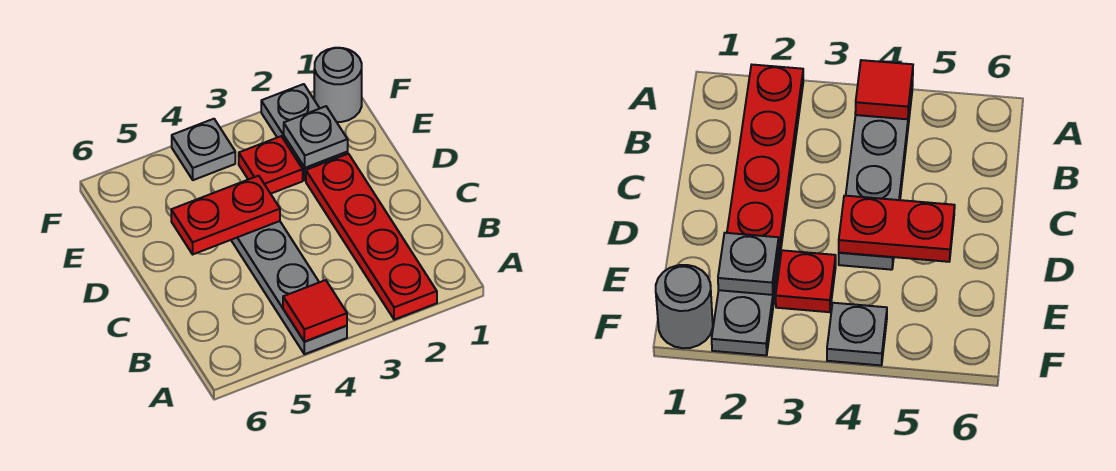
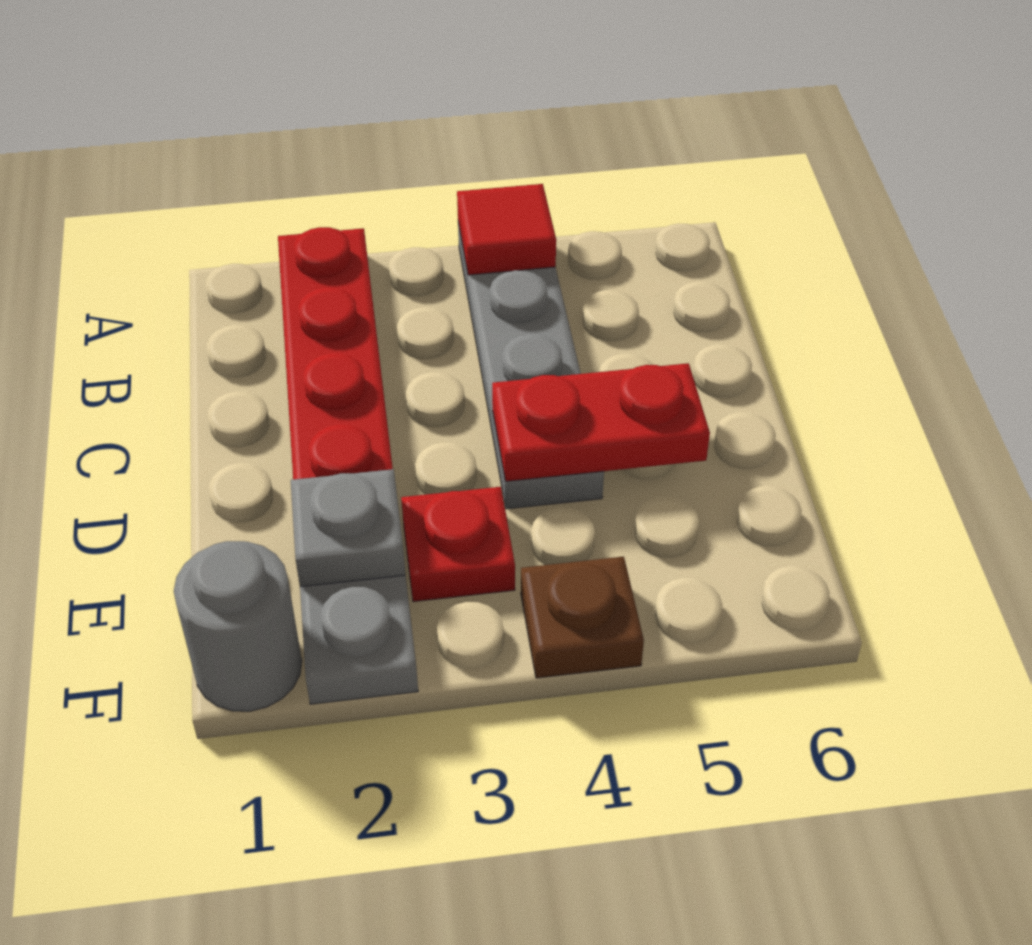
grey plate F4 level 1 -> brown plate F4 level 1

